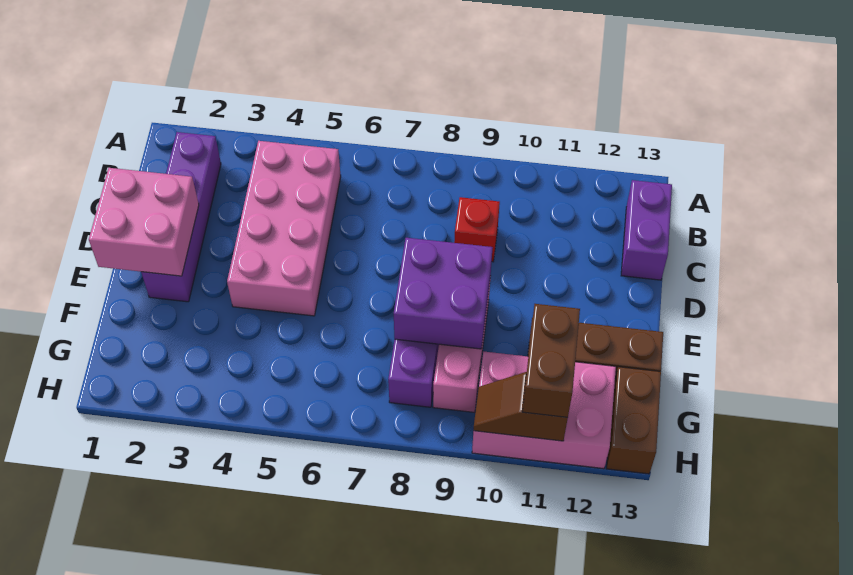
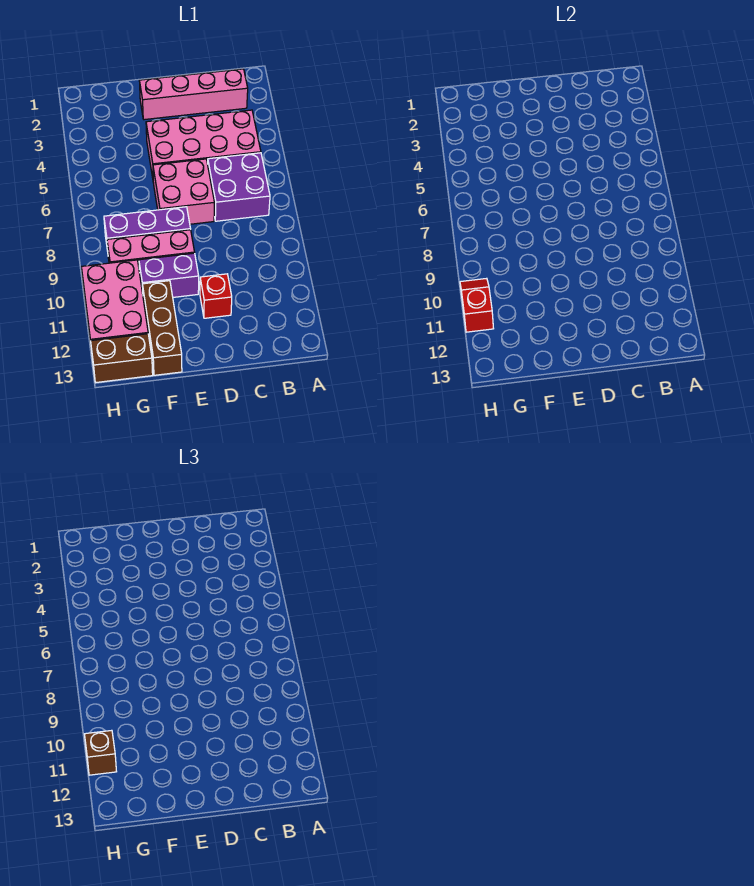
purple brick B2:E2 level 1 -> pink brick B2:E2 level 1
purple brick B13:C13 level 1 -> purple brick E10:F10 level 1
red brick C9 level 1 -> red brick D11 level 1
pink brick D1:E2 level 2 -> pink brick D6:E7 level 1
purple brick E8:F9 level 2 -> purple brick B6:C7 level 1
brown brick G11:H11 level 3 -> brown brick H11 level 3
brown slope H10:H11 level 2 top 11 -> red slope H10:H11 level 2 top 11

